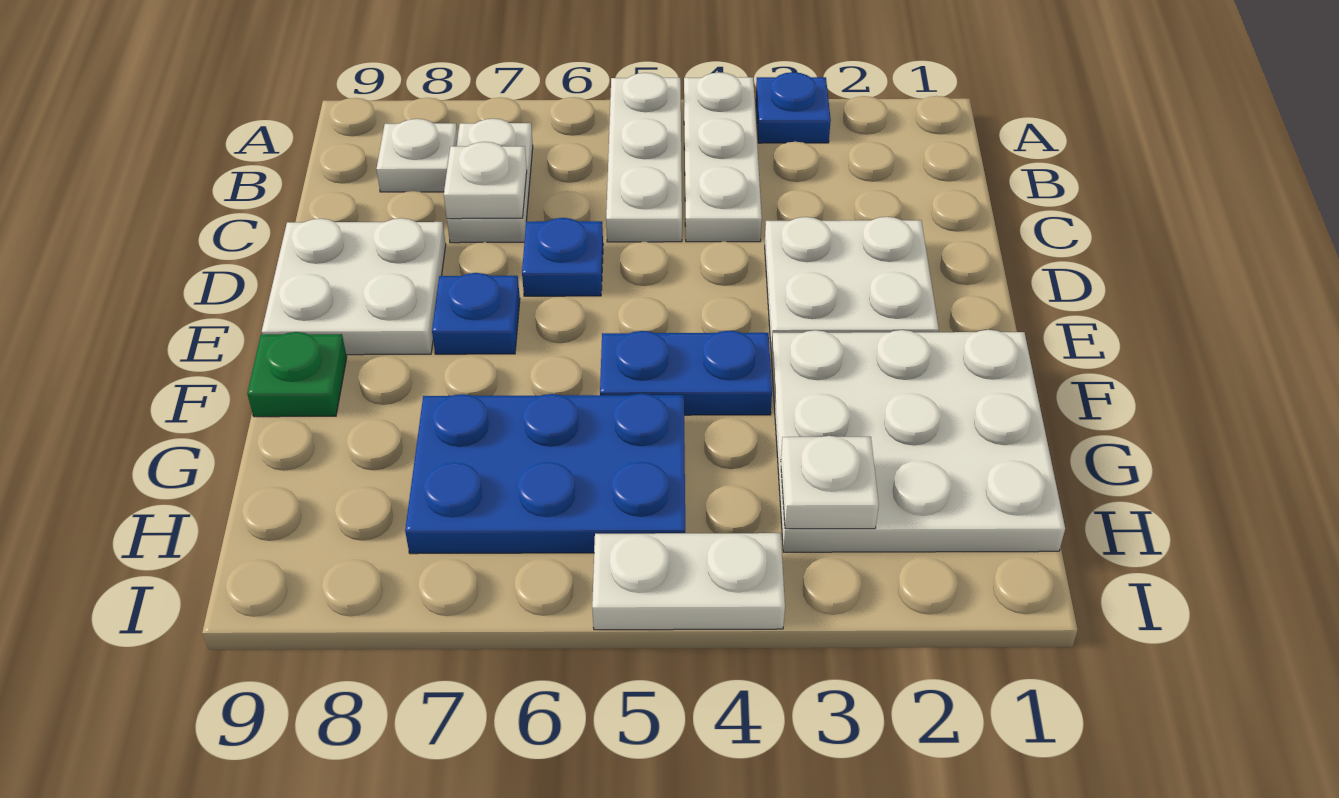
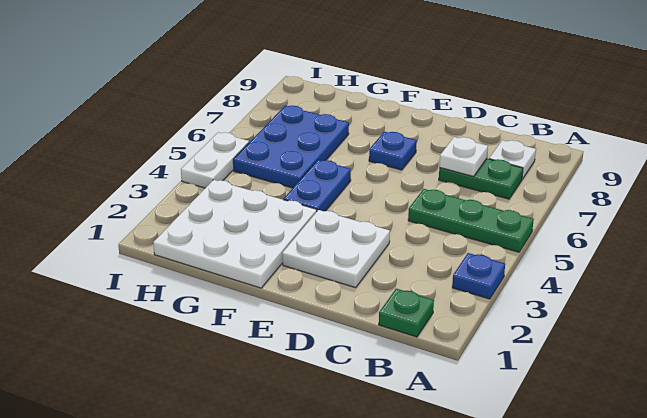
white plate A4:C4 level 1 -> none
white plate A5:C5 level 1 -> green plate A5:C5 level 1
white plate B7:C7 level 1 -> green plate B7:C7 level 1
blue plate D6 level 1 -> none
white plate D8:E9 level 1 -> none
green plate F9 level 1 -> green plate B1 level 1
white plate H3 level 2 -> none

